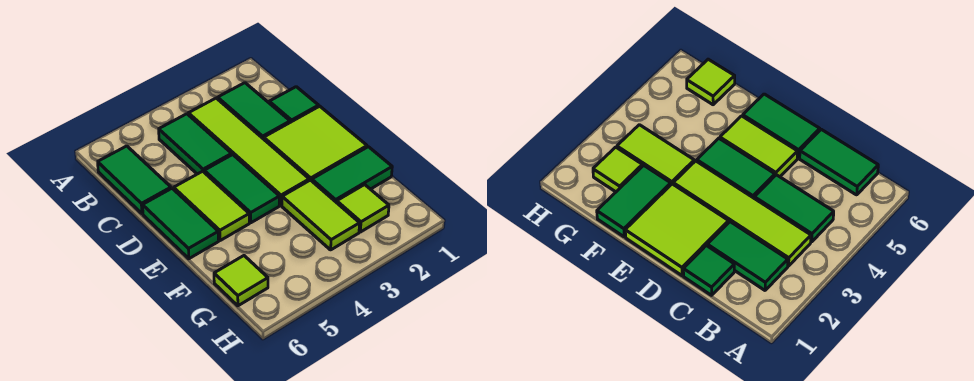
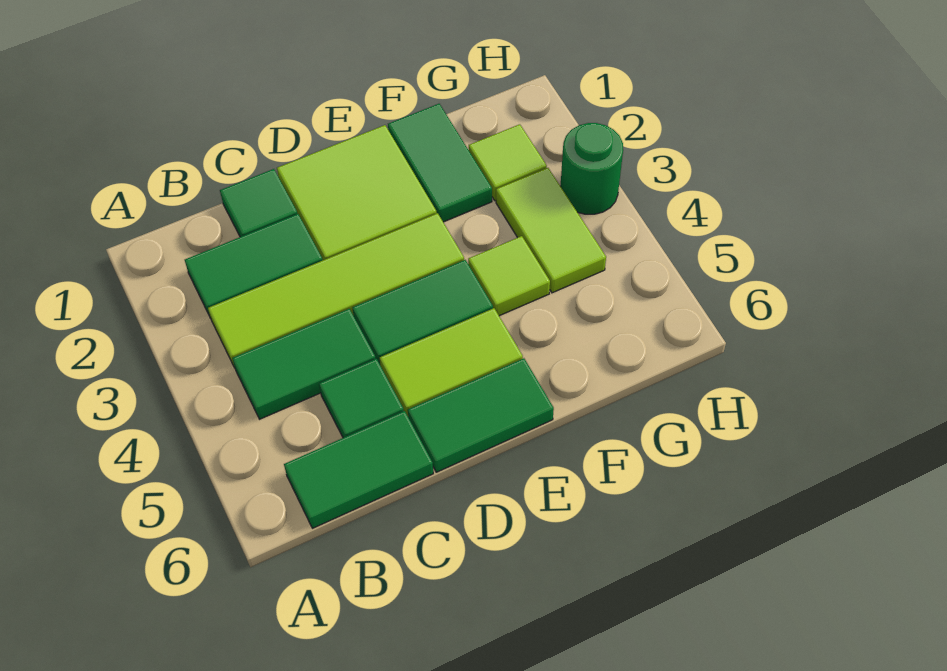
none -> green tile C5 level 1
lime tile F3:G3 level 1 -> lime tile G3:G4 level 1
lime tile G6 level 1 -> lime tile F4 level 1
none -> green round brick H3 level 1

